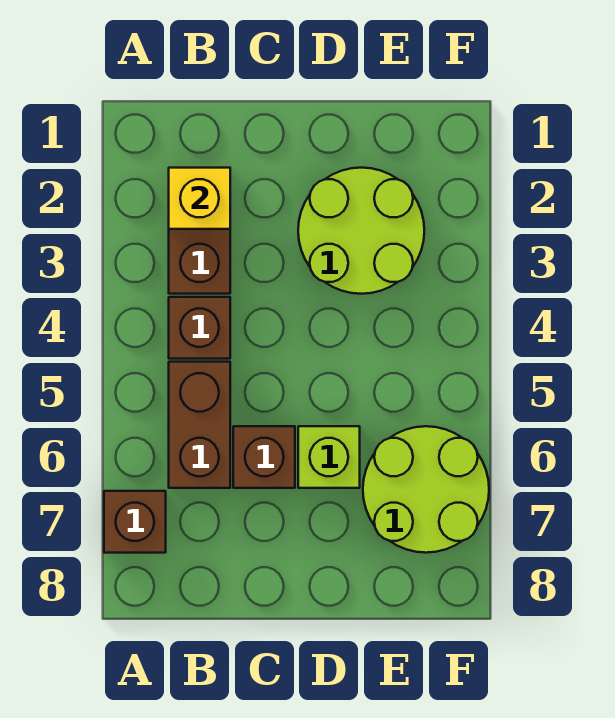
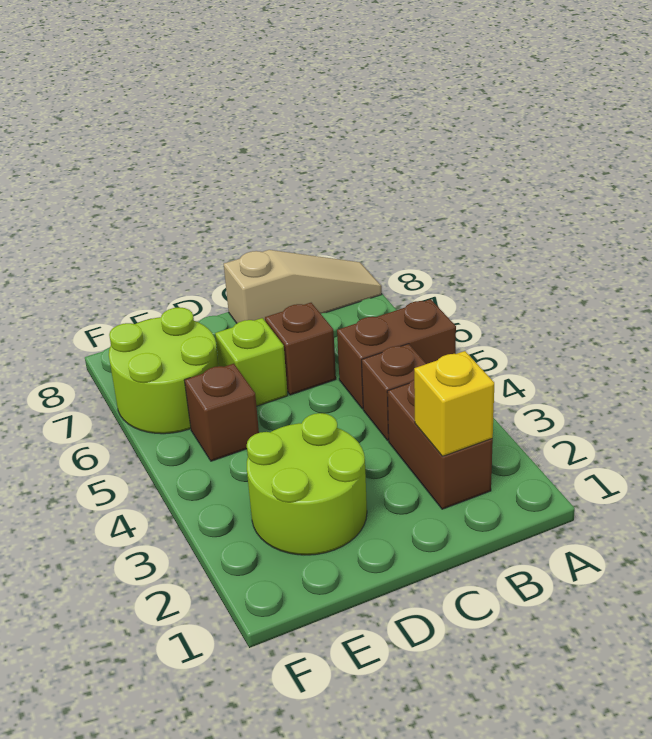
brown brick A7 level 1 -> brown brick E5 level 1
none -> tan slope A8:C8 level 1 top C
brown brick B5:B6 level 1 -> brown brick A5:B5 level 1

